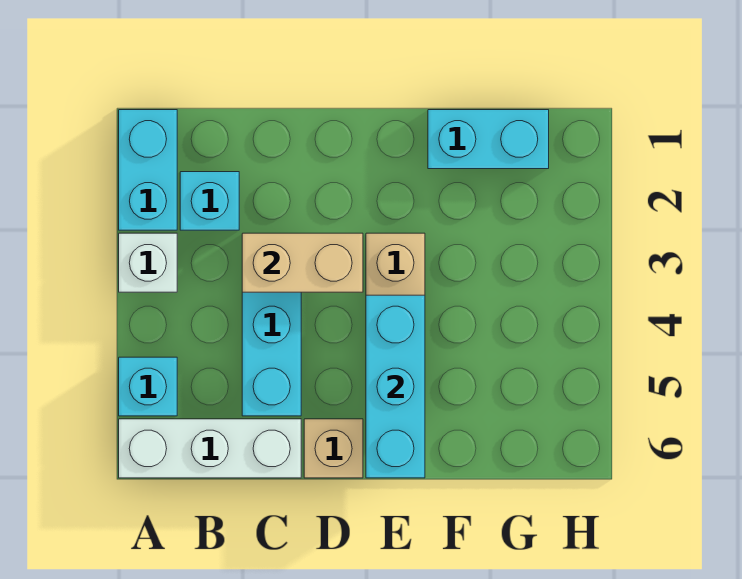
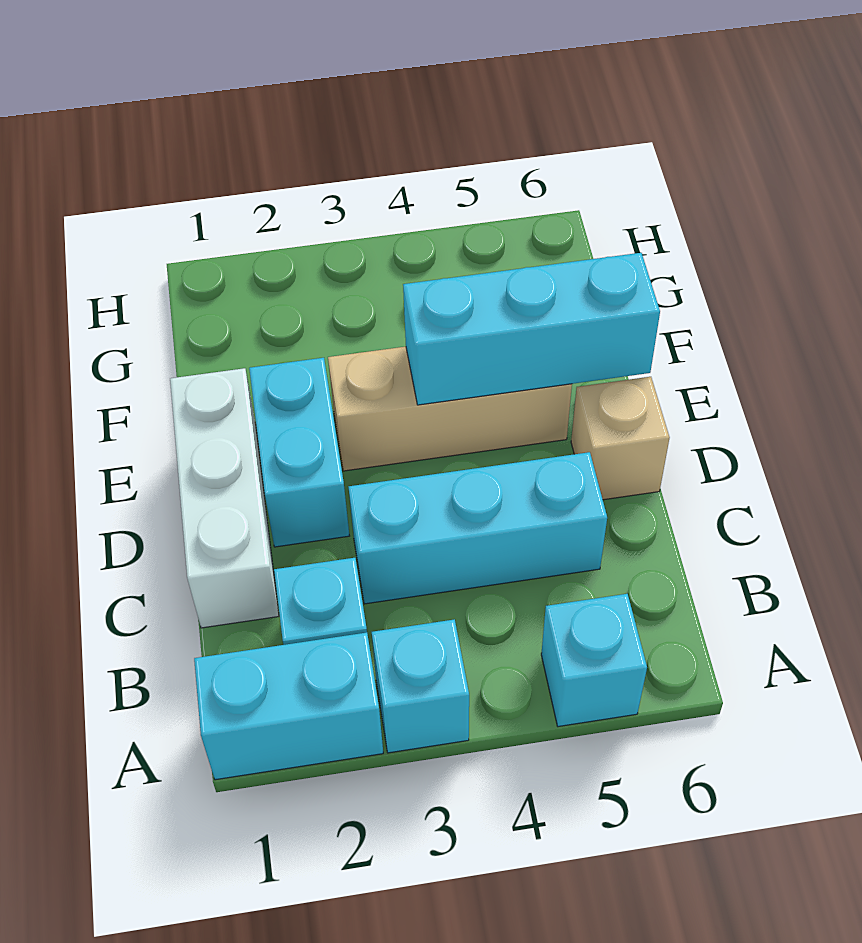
white brick A3 level 1 -> cyan brick A3 level 1
white brick A6:C6 level 1 -> white brick C1:E1 level 1
tan brick C3:D3 level 2 -> none
cyan brick F1:G1 level 1 -> cyan brick D2:E2 level 1

